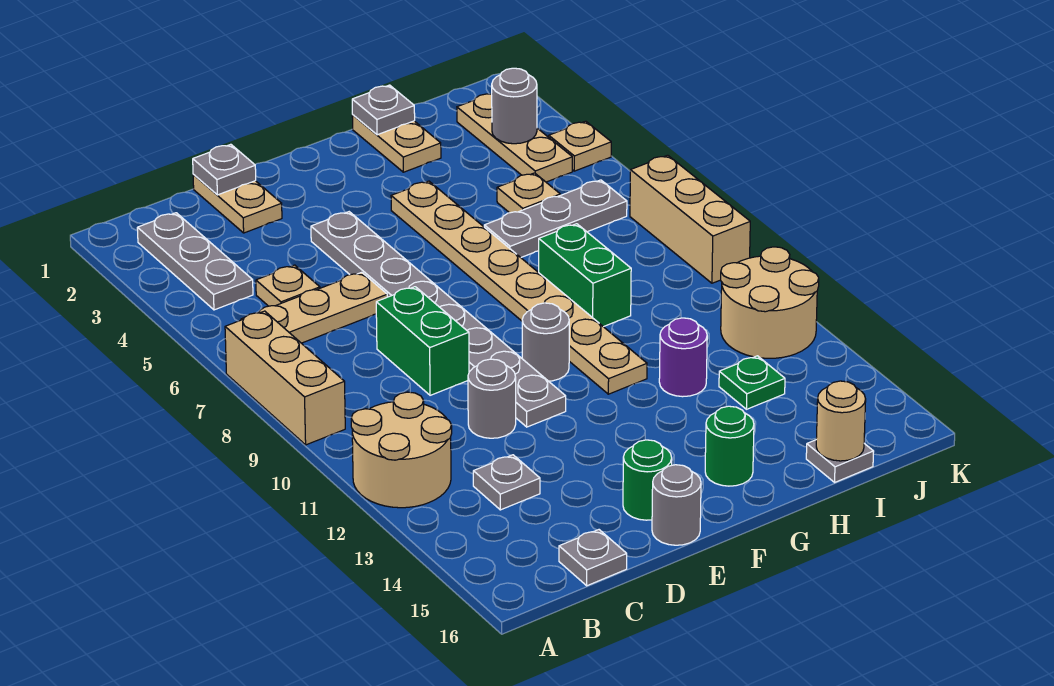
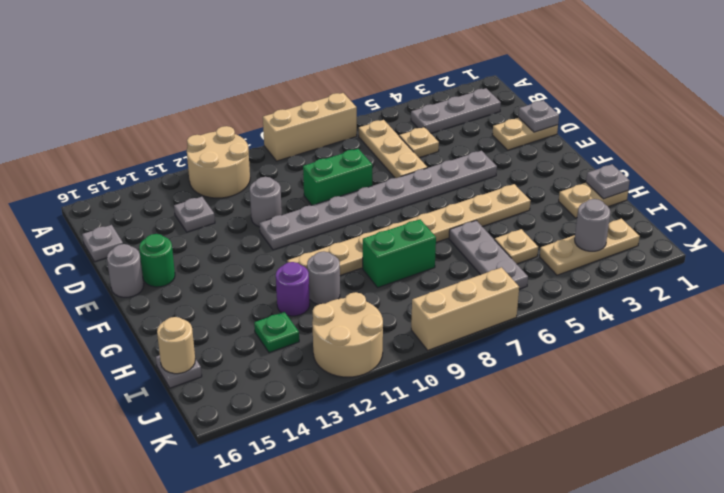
grey round brick F10 level 1 -> grey round brick H11 level 1
green round brick G15 level 1 -> none
tan plate K4 level 1 -> none

